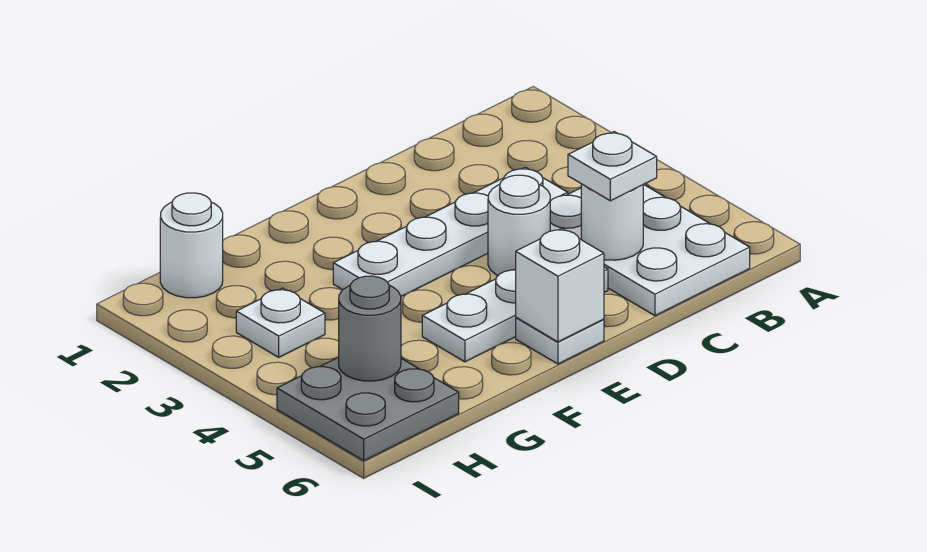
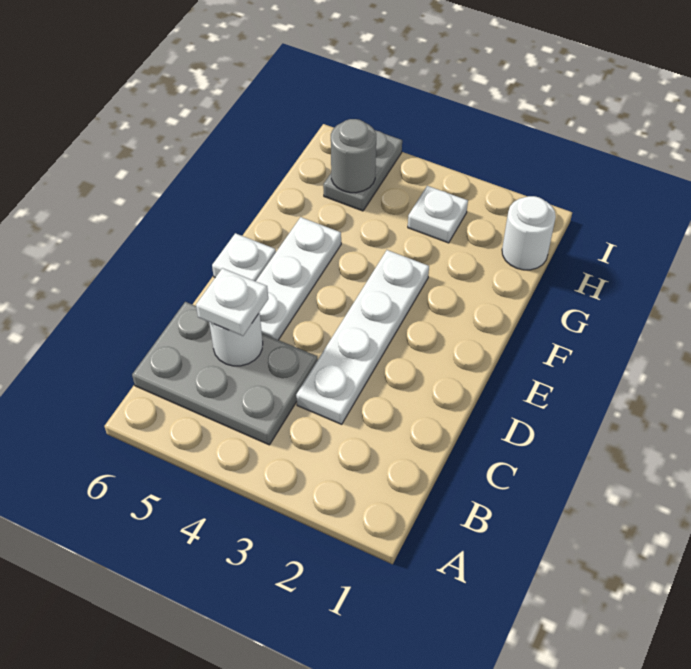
white plate B4:C6 level 1 -> grey plate B4:C6 level 1
white round brick D4 level 1 -> none
white brick E6 level 2 -> none
grey plate H5:I6 level 1 -> grey plate H5:I5 level 1

